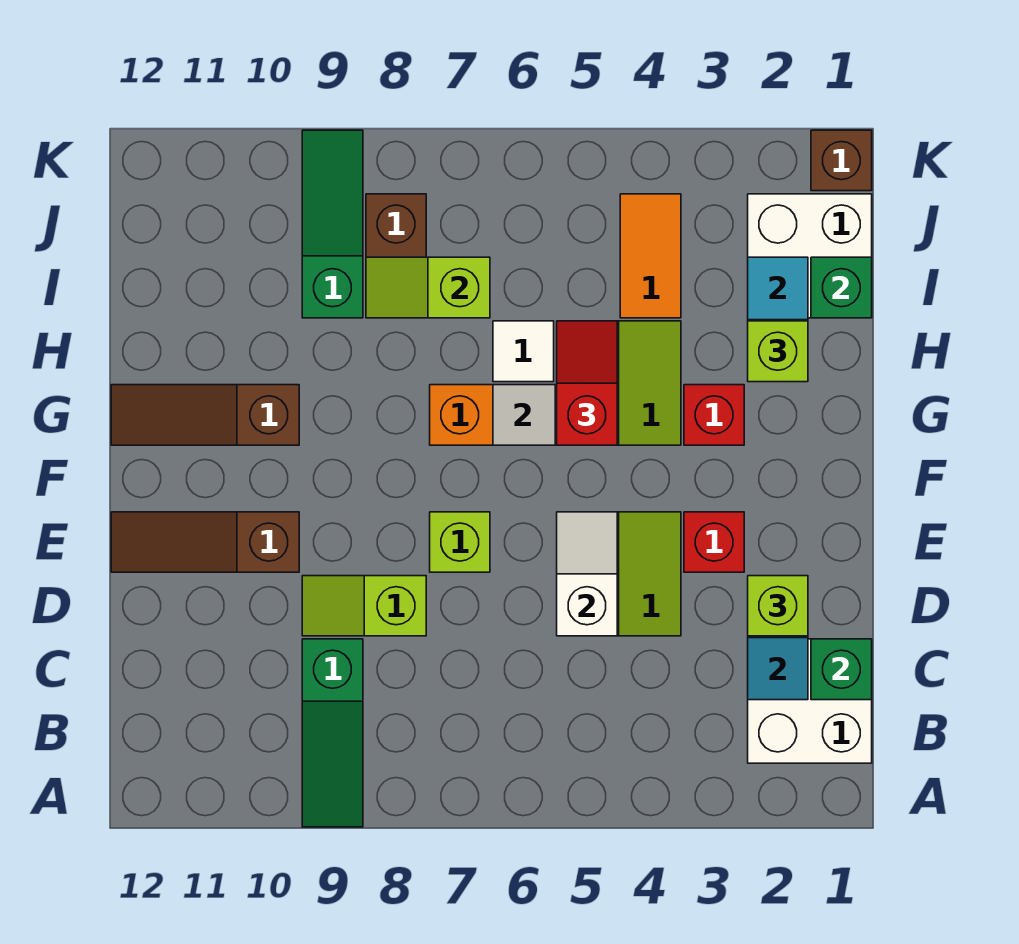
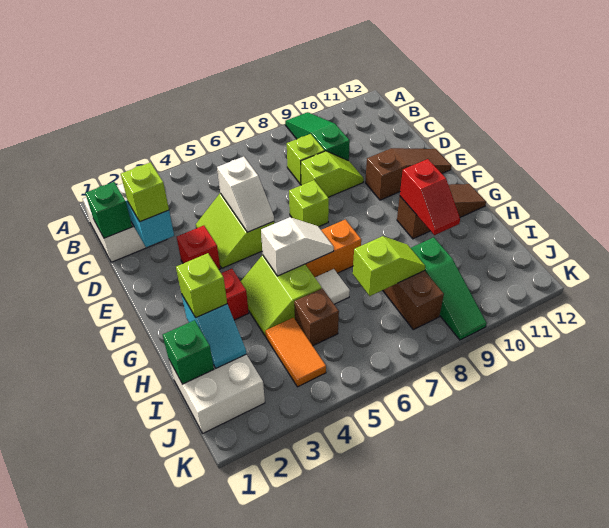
none -> lime brick C8 level 1
red slope G5:H5 level 3 top G -> red slope G10:H10 level 2 top G
brown brick K1 level 1 -> brown brick I5 level 1

